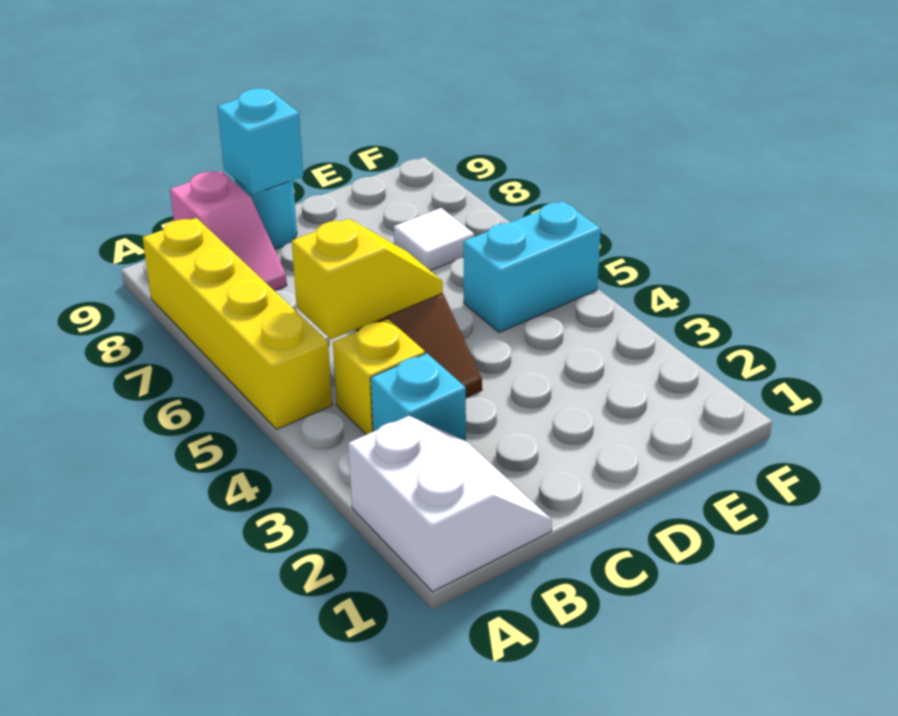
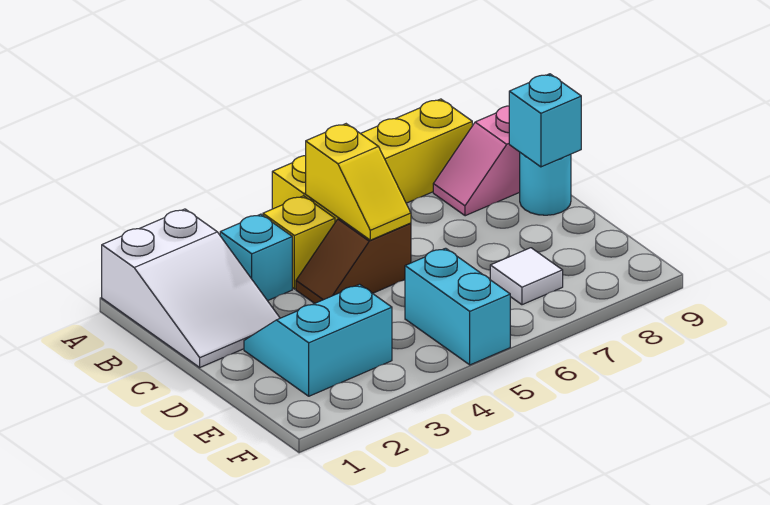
white slope A1:B2 level 1 top A -> white slope A1:C2 level 1 top A
none -> cyan slope D2:E3 level 1 top E

